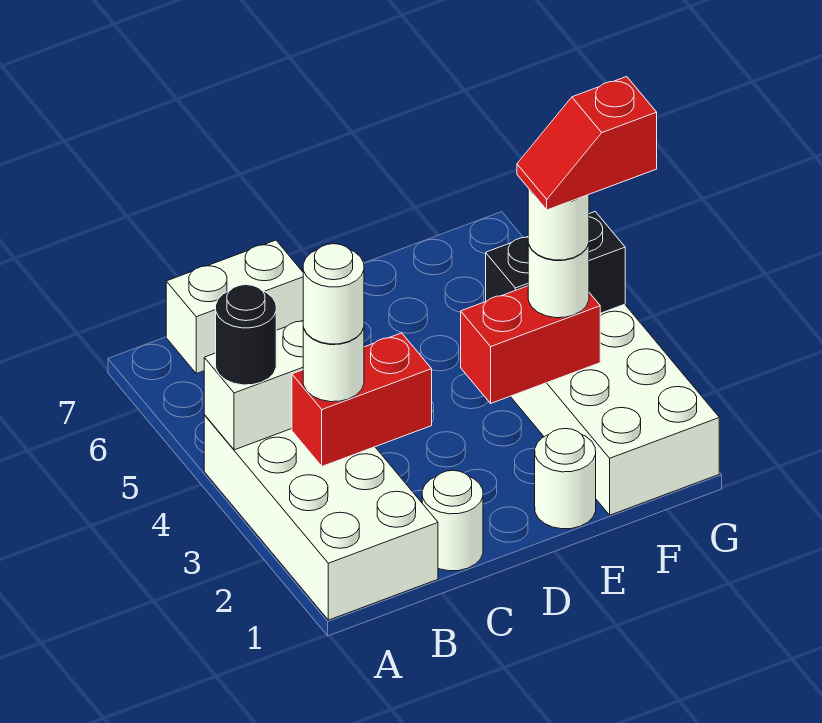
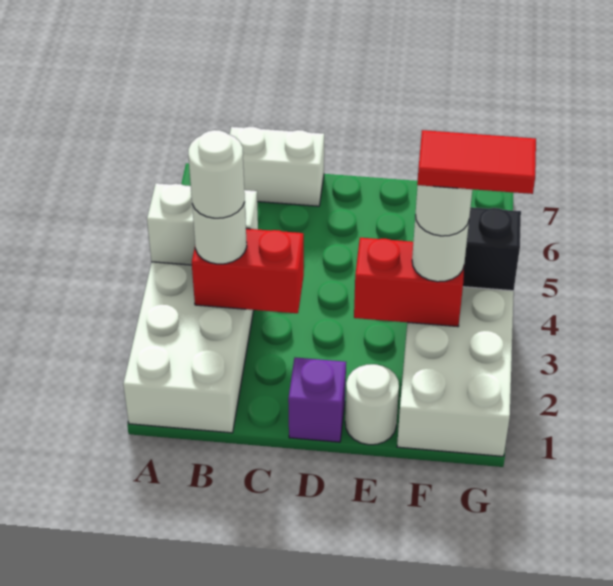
black round brick A4 level 3 -> none
white round brick C1 level 1 -> none
none -> purple brick D1 level 1
red slope F3:G3 level 5 top G -> red tile F3:G3 level 5

